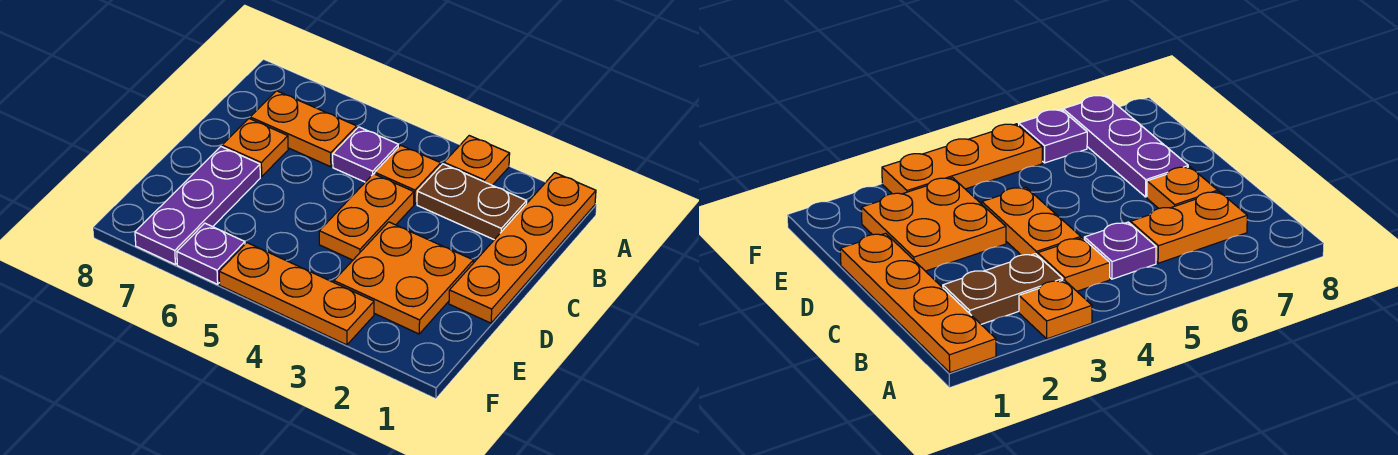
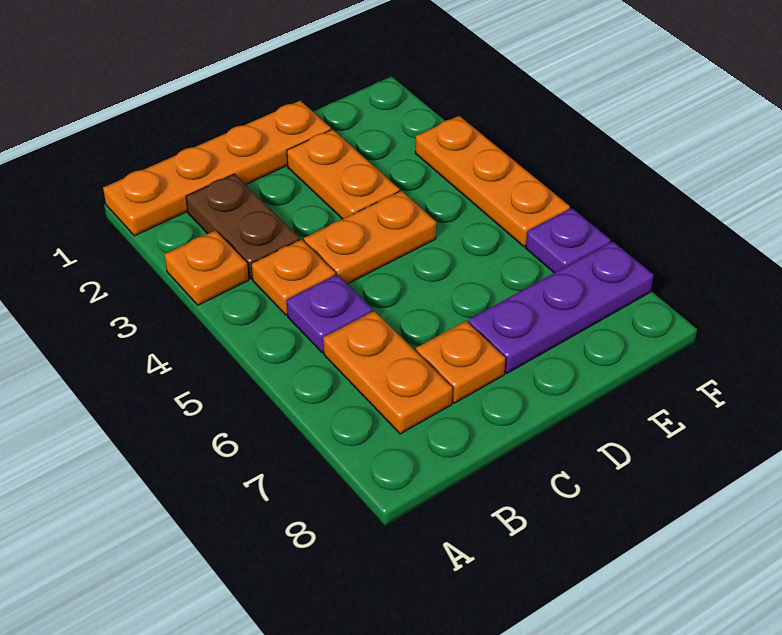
orange plate D2:E3 level 1 -> orange plate D2:D3 level 1

